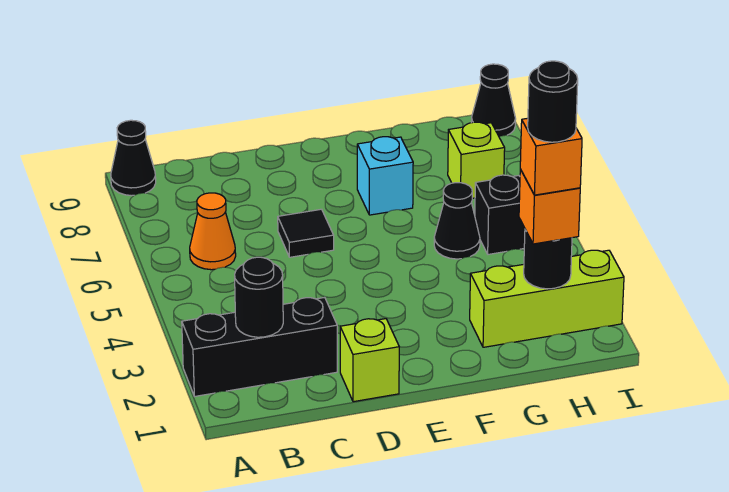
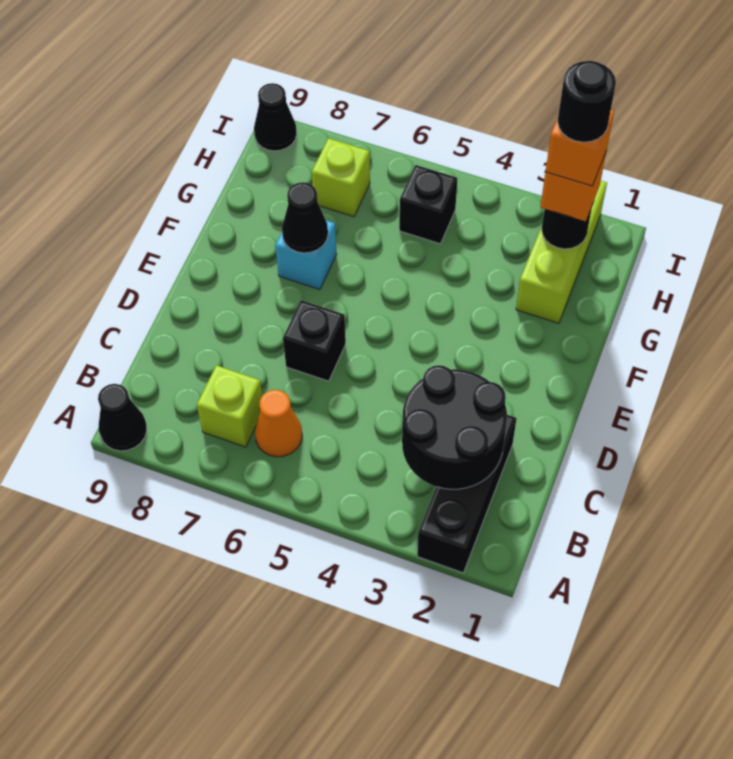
black round brick B2 level 2 -> black round brick B2:C3 level 2
lime brick D1 level 1 -> lime brick B7 level 1
black tile D6 level 1 -> black brick D6 level 1
black cone G5 level 1 -> black cone F7 level 2

